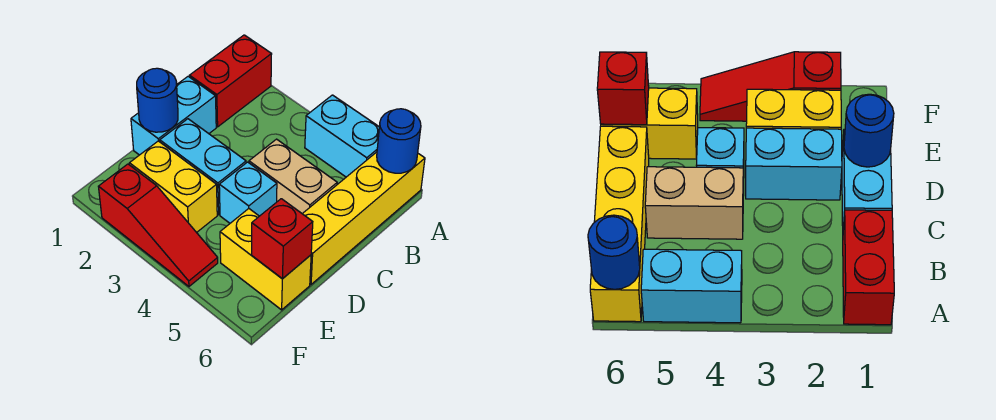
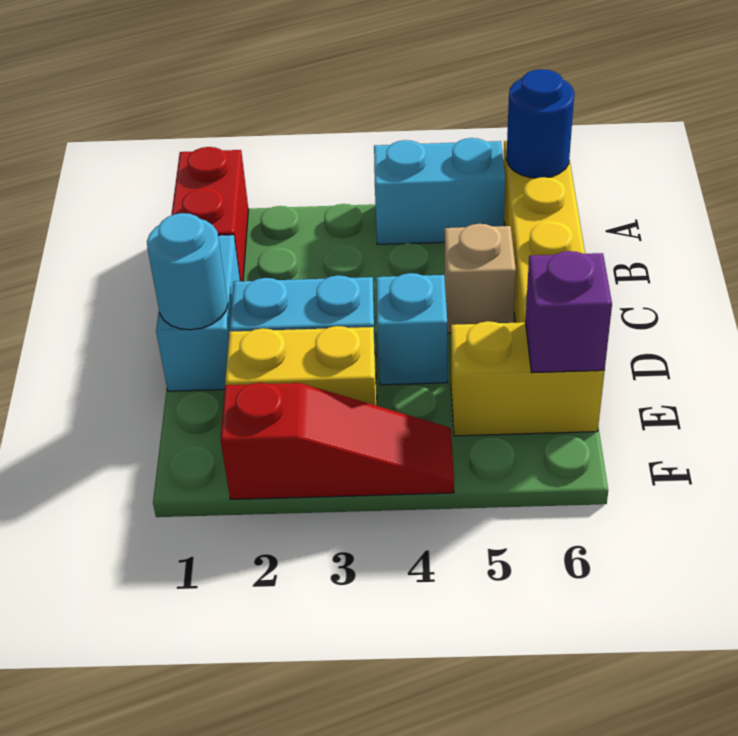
tan brick C4:C5 level 1 -> tan brick C5 level 1
blue round brick D1 level 2 -> cyan round brick D1 level 2
red brick E6 level 2 -> purple brick E6 level 2

